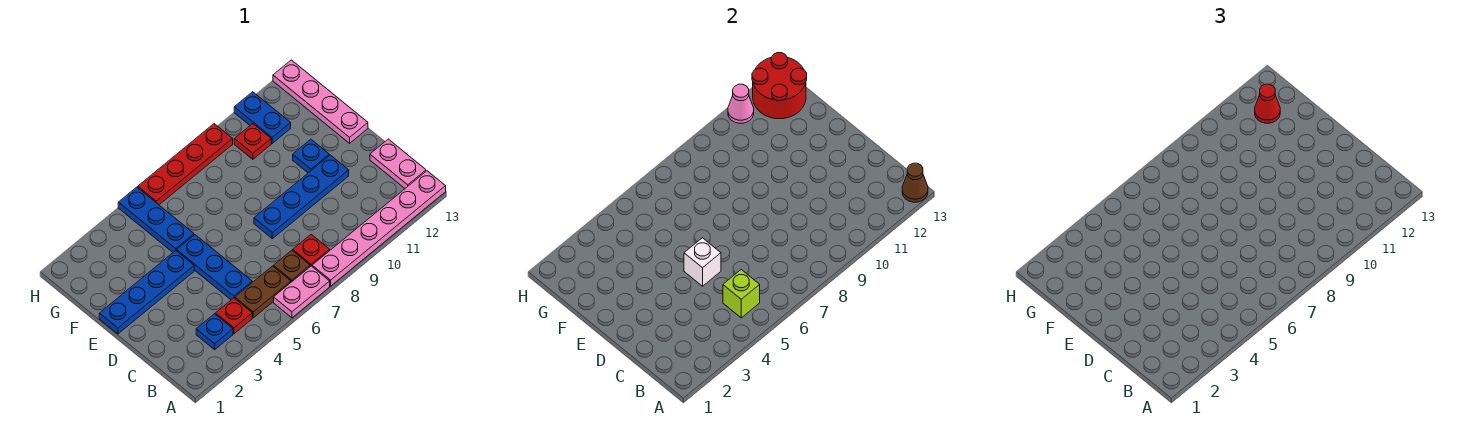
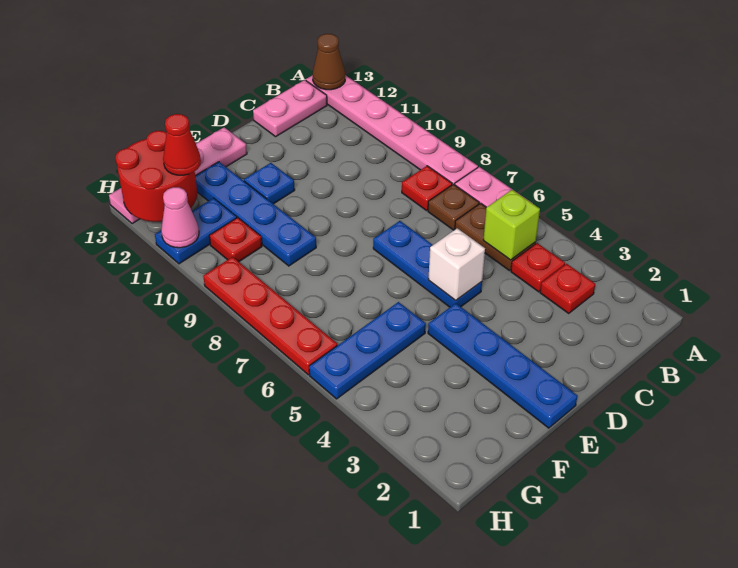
blue plate B3 level 1 -> red plate B3 level 1
blue plate C5:E5 level 1 -> blue plate D5:D7 level 1
blue plate D8:D11 level 1 -> blue plate F9:F12 level 1

